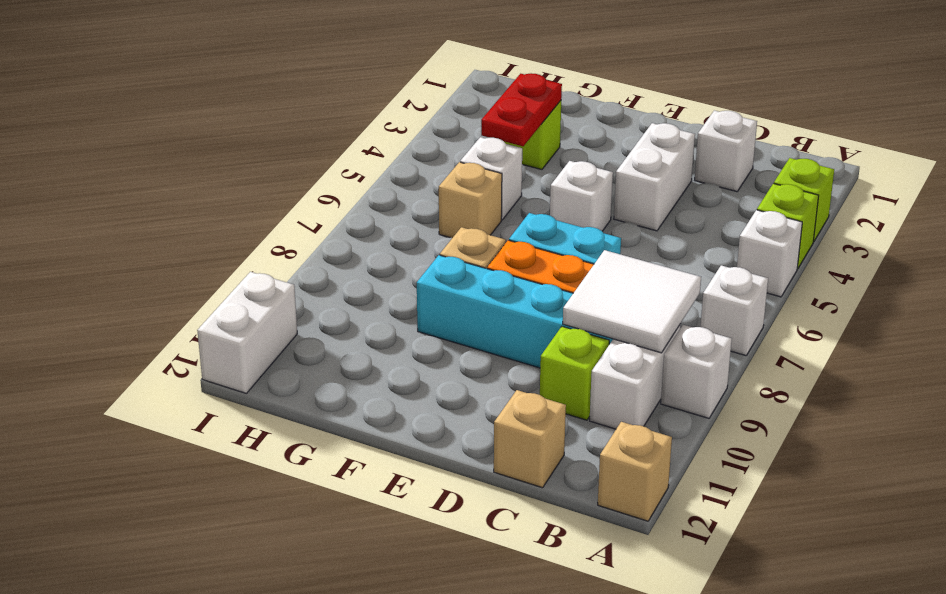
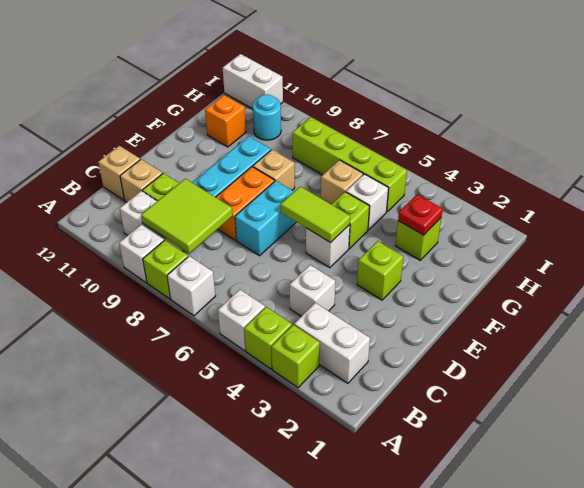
none -> lime brick A8 level 1
tan brick A12 level 1 -> tan brick C11 level 1
white tile B8:C9 level 2 -> lime tile B8:C9 level 2
white brick C2 level 1 -> white brick C4 level 1
white brick D3:D4 level 1 -> white brick B2:B3 level 1
none -> lime brick E3 level 1
none -> lime tile E5:E6 level 2
none -> lime brick F5 level 1
red plate G3:G4 level 2 -> red plate G3 level 2
none -> orange brick G11 level 1
none -> lime brick H5:H8 level 1
none -> cyan round brick H10 level 1

